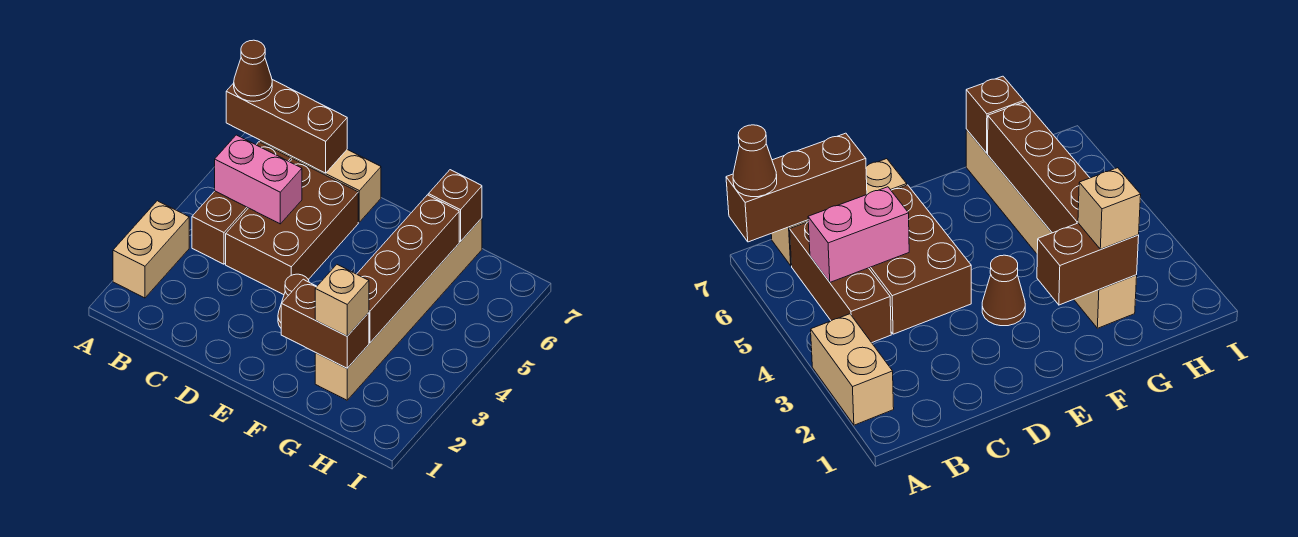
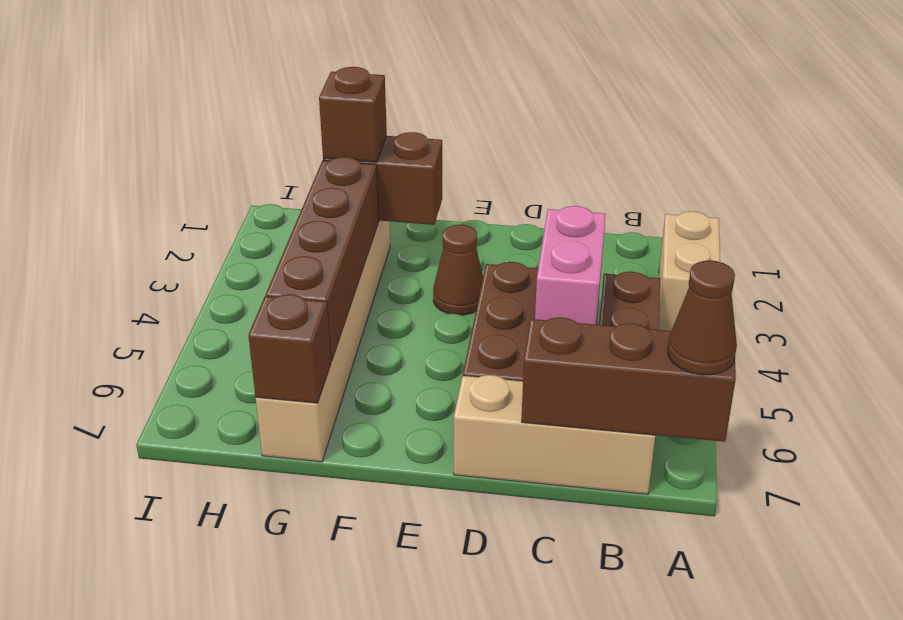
pink brick B5:C5 level 2 -> pink brick C4:C5 level 2
tan brick G2 level 3 -> brown brick G2 level 3

